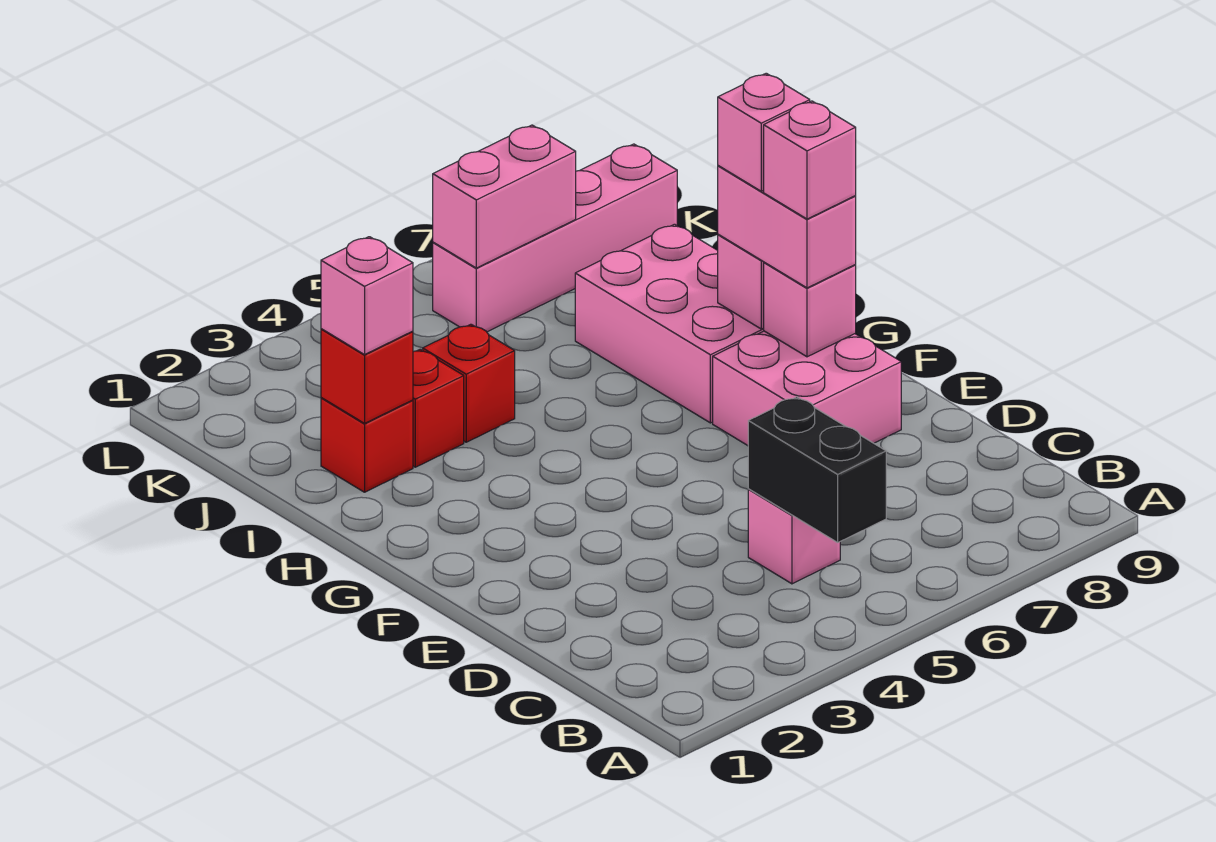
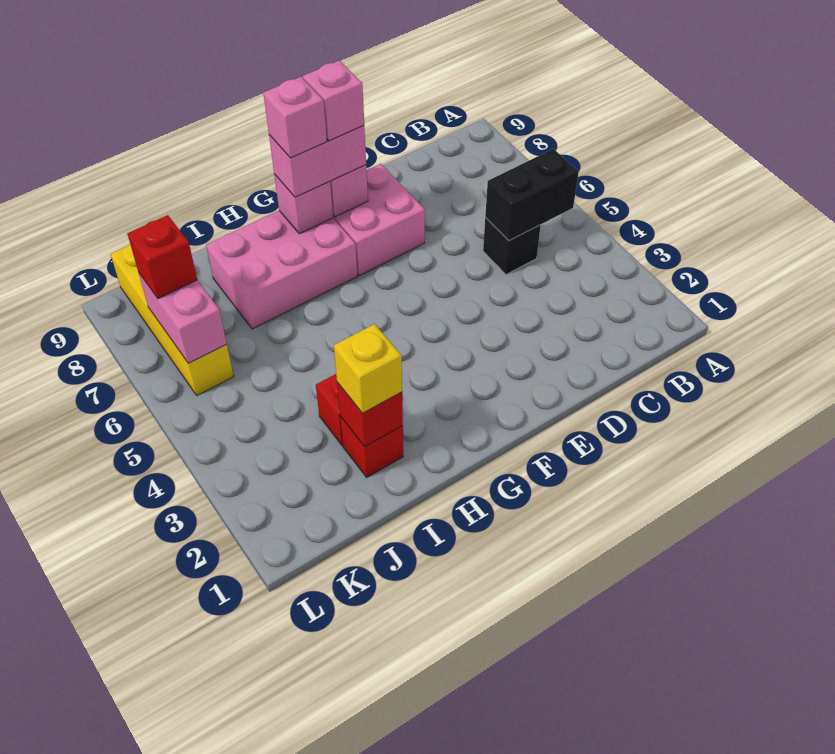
pink brick C5 level 1 -> black brick C5 level 1
pink brick I2 level 3 -> yellow brick I2 level 3
red brick I4 level 1 -> red brick K7 level 3
pink brick K6:K9 level 1 -> yellow brick K6:K9 level 1

